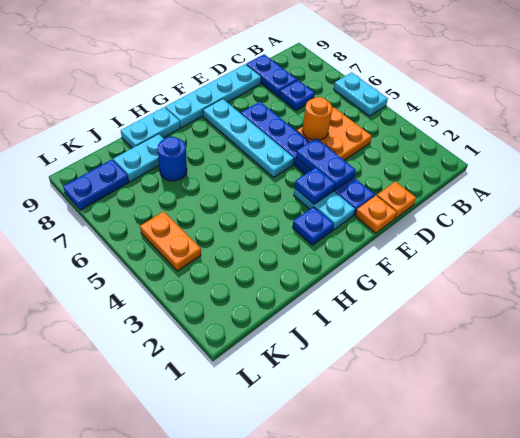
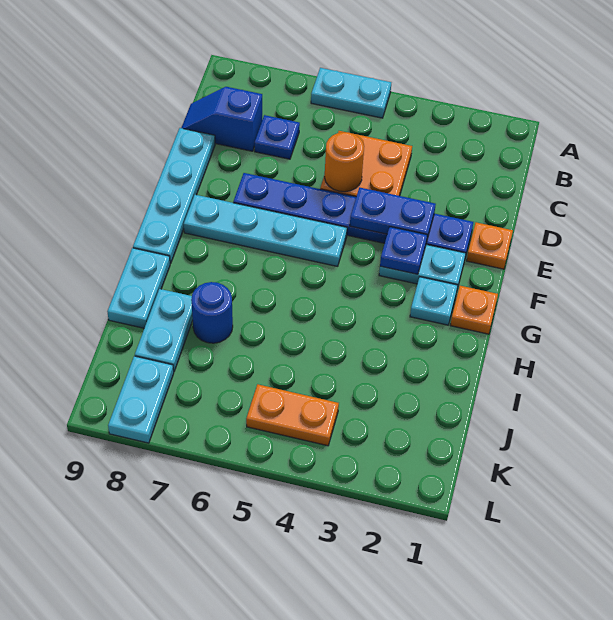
blue plate C8:C9 level 1 -> blue slope C8:C9 level 1 top 8
orange plate D1 level 1 -> orange plate G1 level 1
blue plate G2 level 1 -> cyan plate G2 level 1
blue plate K8:L8 level 1 -> cyan plate K8:L8 level 1

